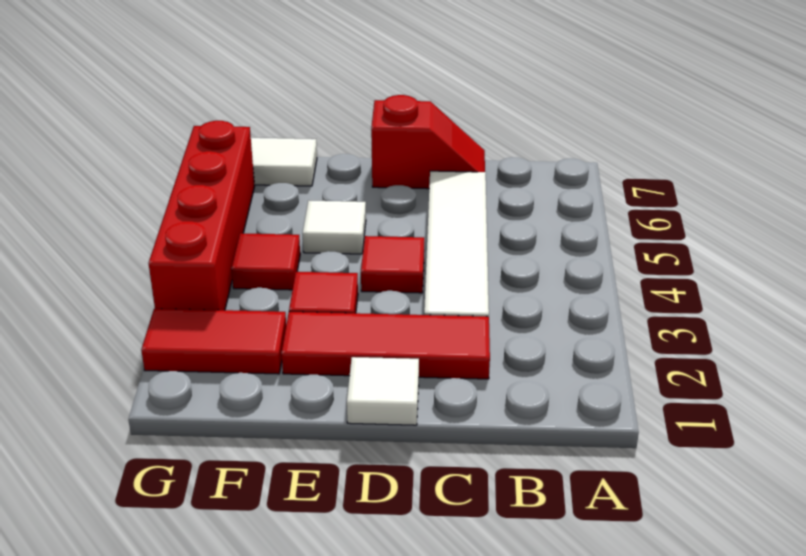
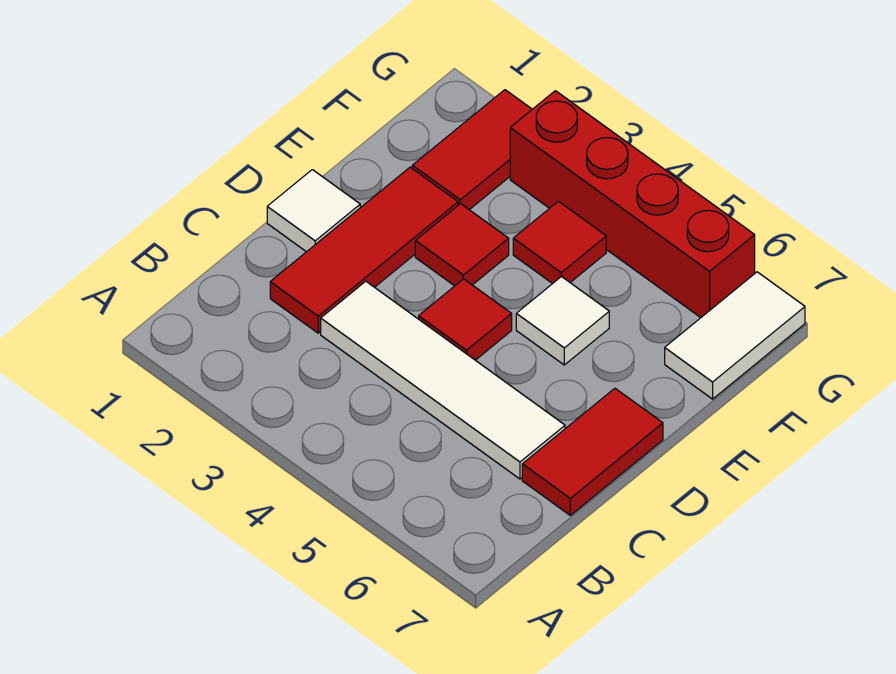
red slope C7:D7 level 1 top D -> red tile C7:D7 level 1

